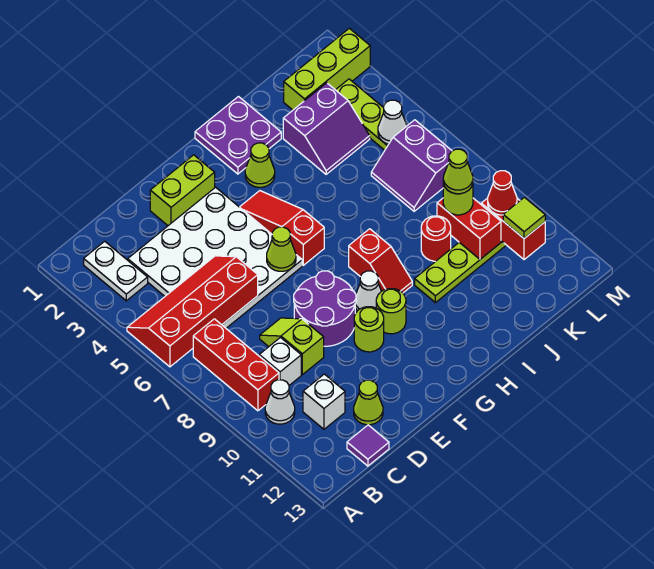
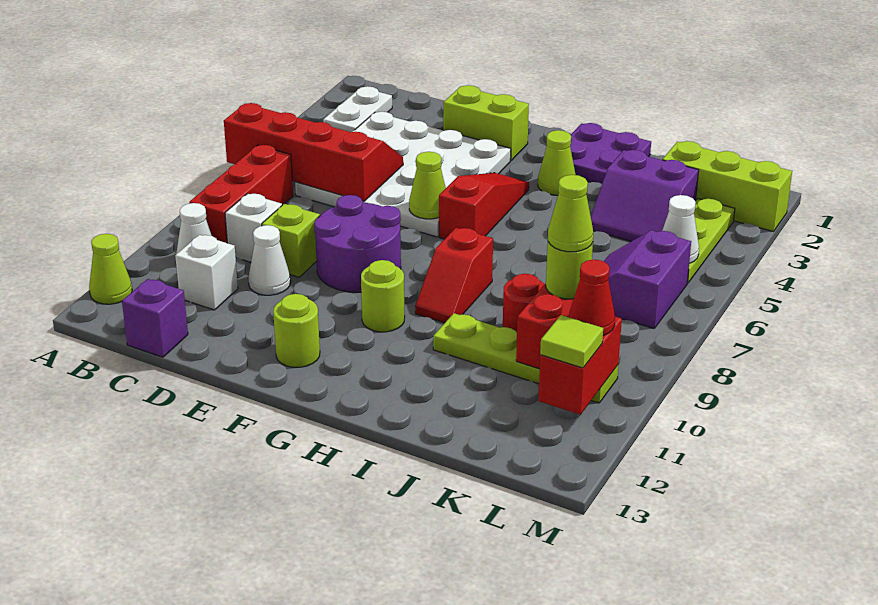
purple tile C13 level 1 -> purple brick C13 level 1
lime cone D12 level 1 -> lime cone A12 level 1
lime round brick F10 level 1 -> lime round brick F12 level 1
white cone G9 level 1 -> white cone D10 level 1

